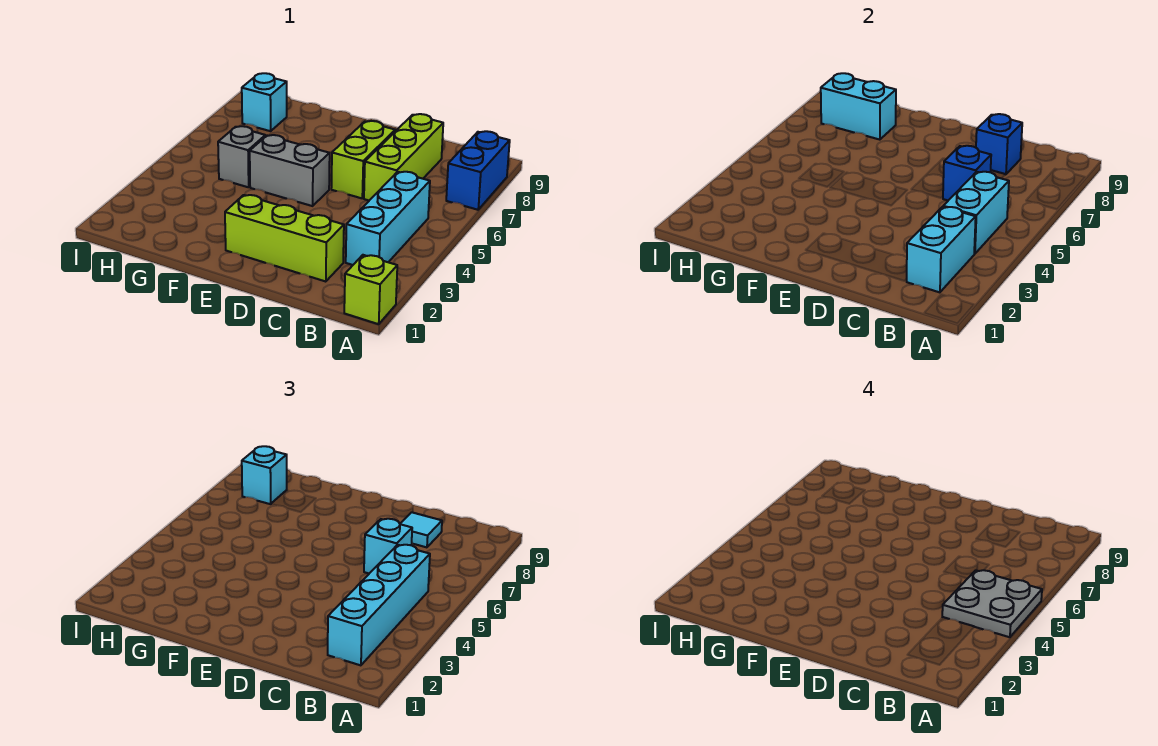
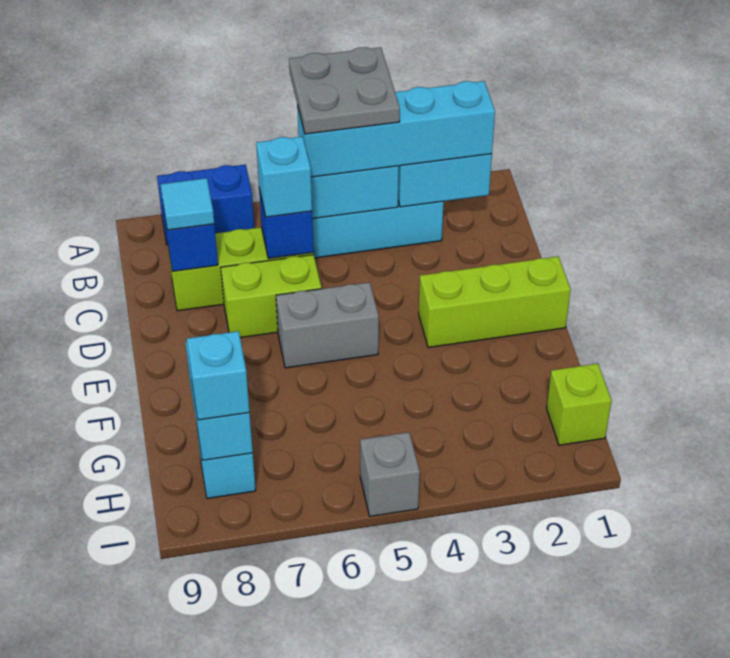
lime brick A1 level 1 -> lime brick H1 level 1
lime brick C2:E2 level 1 -> lime brick E1:E3 level 1
grey brick E5:F5 level 1 -> grey brick E5:E6 level 1
grey brick G5 level 1 -> grey brick I5 level 1

